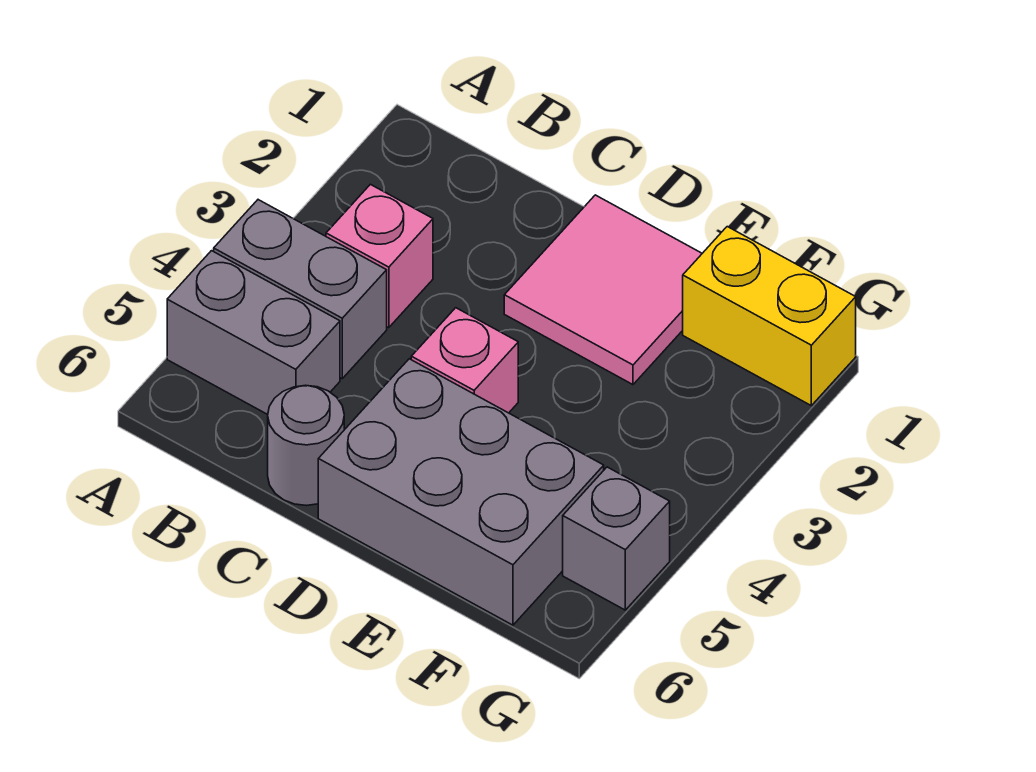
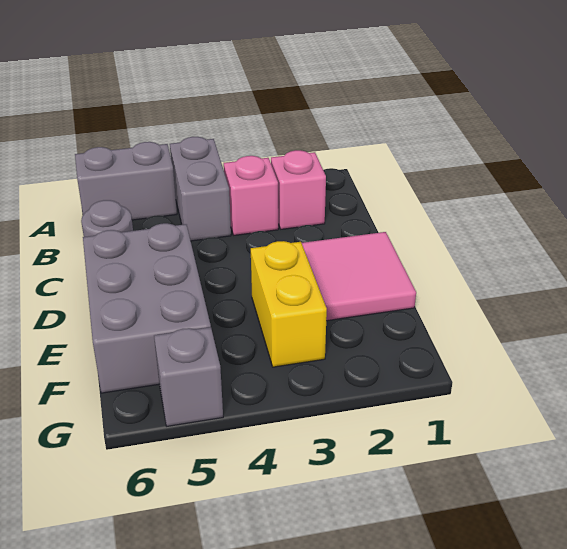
grey brick A5:B5 level 1 -> grey brick A5:A6 level 1
pink brick D4 level 1 -> pink brick B2 level 1
yellow brick F1:G1 level 1 -> yellow brick E3:F3 level 1

